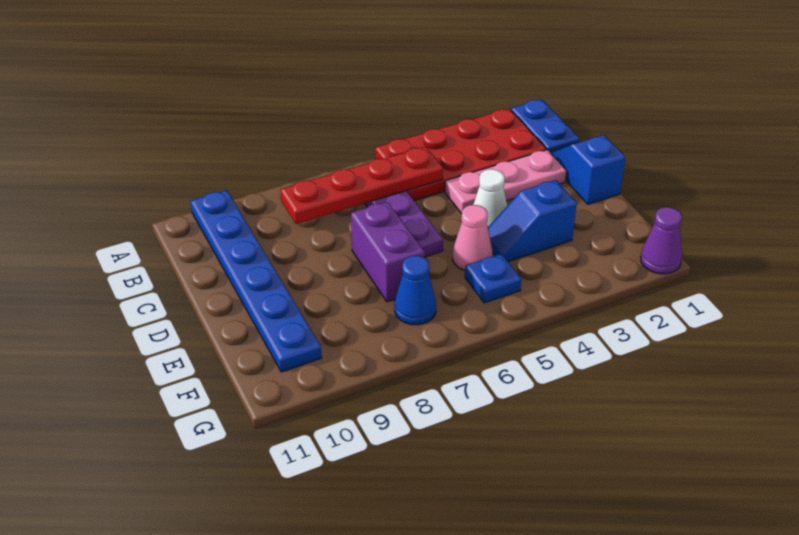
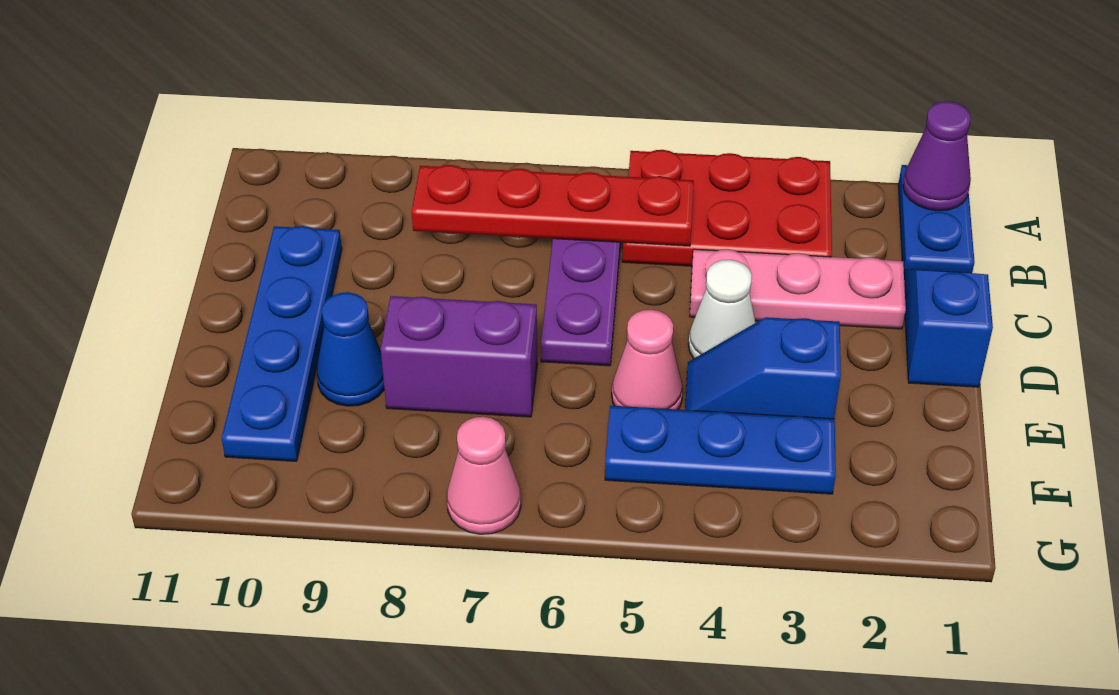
red plate A2:B5 level 1 -> red plate A3:B5 level 1
blue plate A10:F10 level 1 -> blue plate C10:F10 level 1
purple brick D7:E7 level 1 -> purple brick E7:E8 level 1
blue plate F5 level 1 -> blue plate F3:F5 level 1
blue cone F7 level 1 -> blue cone E9 level 1
purple cone G1 level 1 -> purple cone A1 level 2
none -> pink cone G7 level 1

